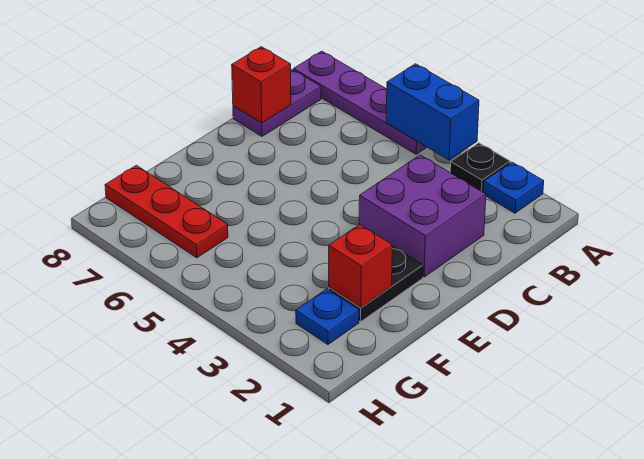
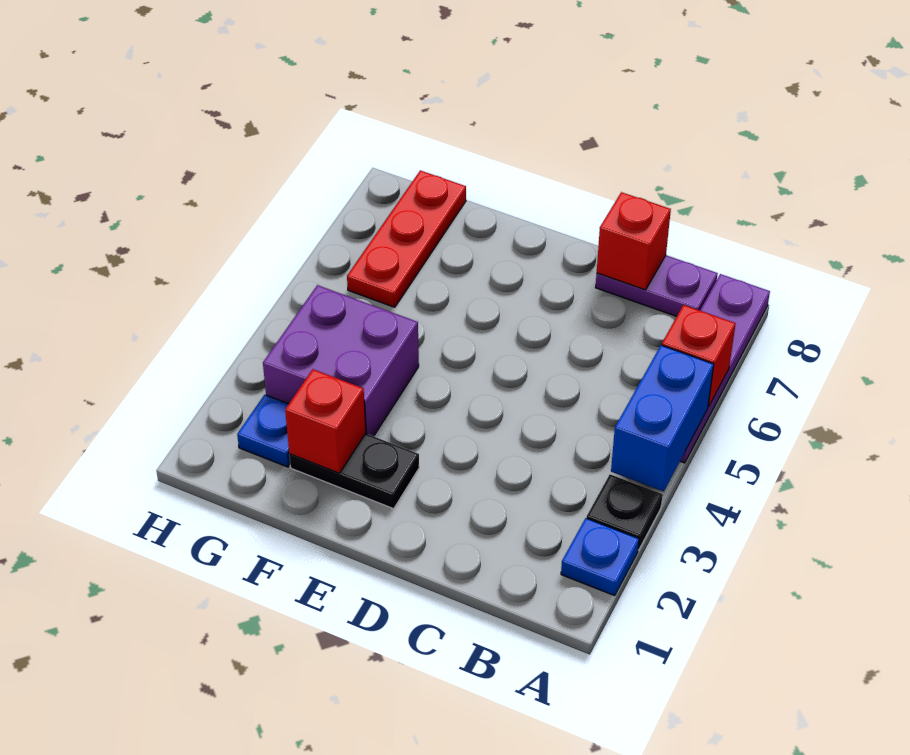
none -> red brick A6 level 2
purple brick C2:D3 level 1 -> purple brick F3:G4 level 1

